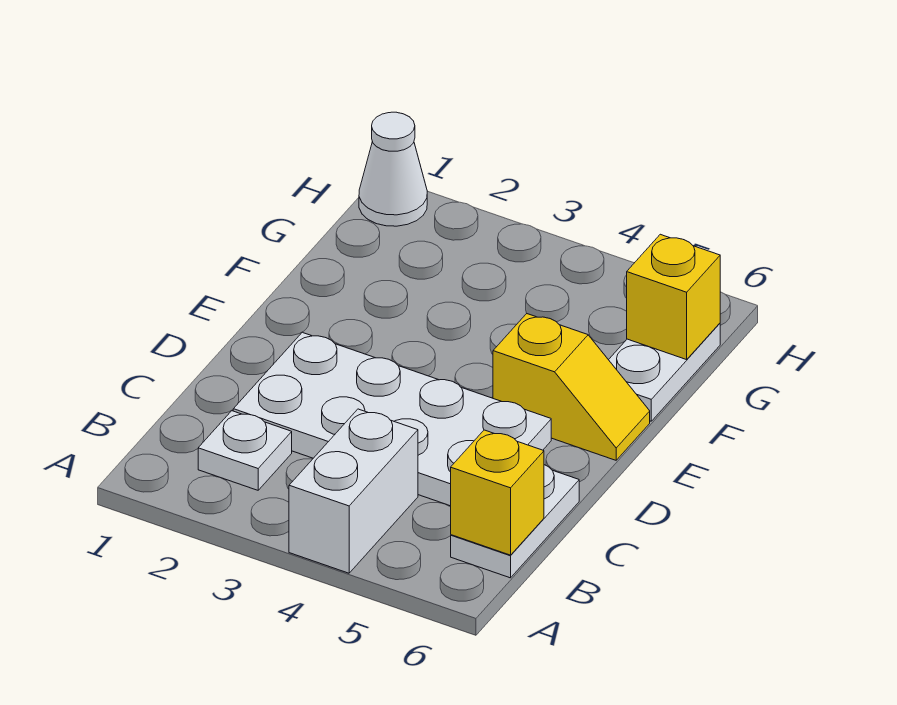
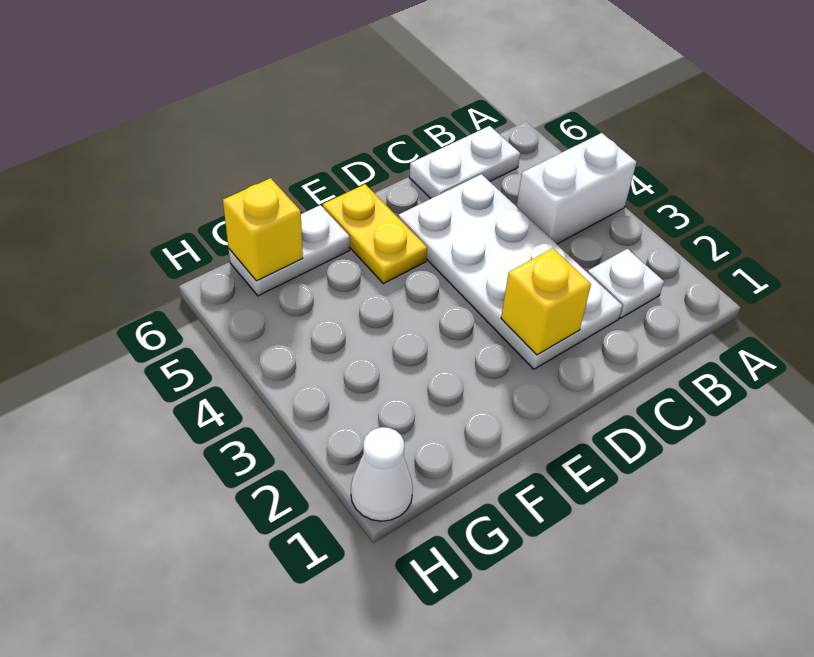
yellow brick B6 level 2 -> yellow brick D2 level 2
yellow slope E5:E6 level 1 top 5 -> yellow plate E5:E6 level 1

